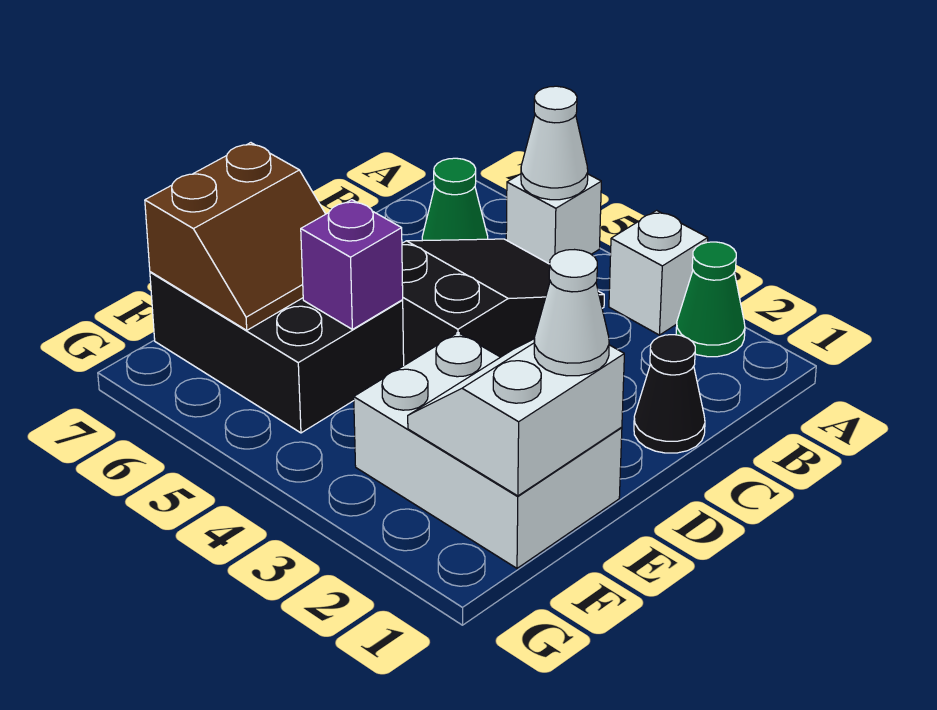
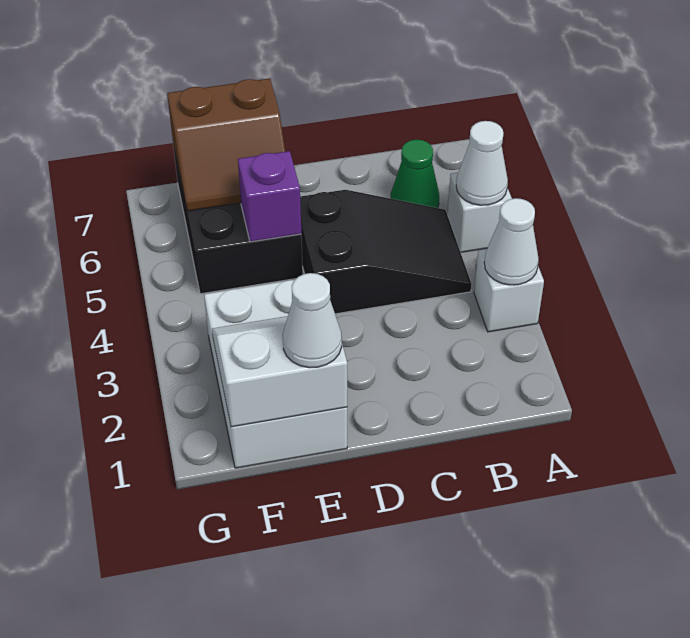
green cone A2 level 1 -> none
none -> white cone A3 level 2
black cone C1 level 1 -> none

